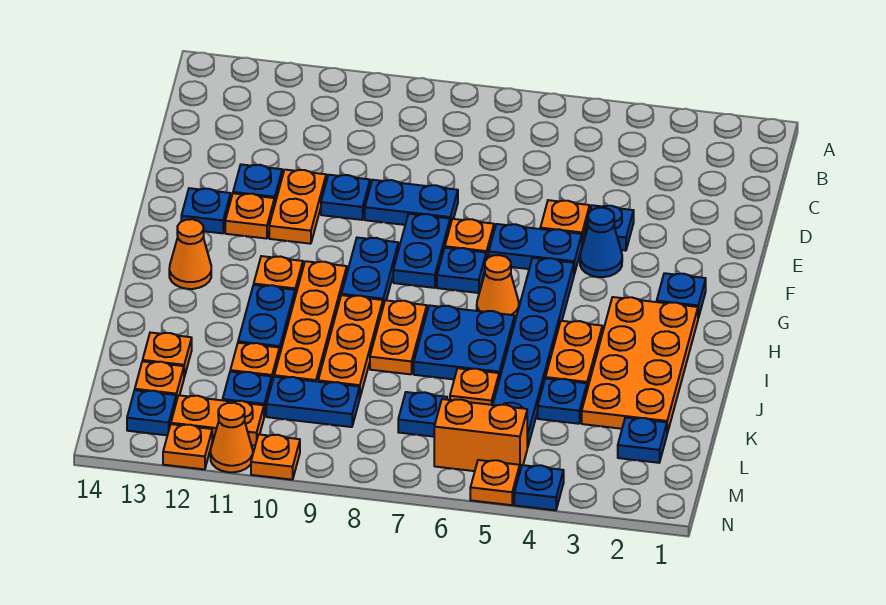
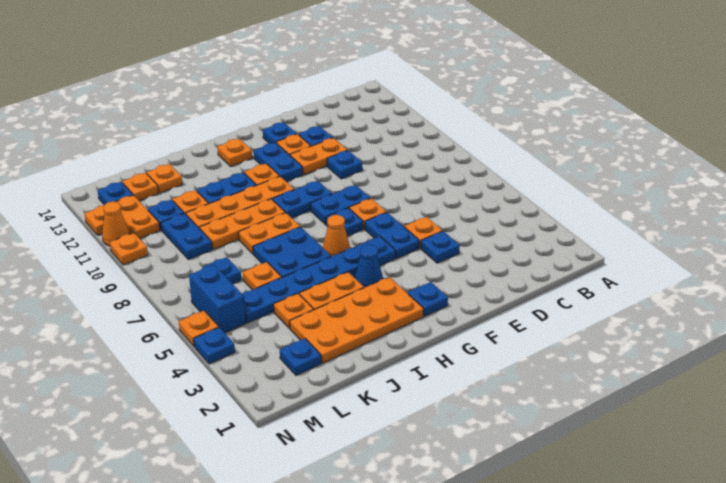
blue plate E8:E9 level 1 -> blue plate G11:G12 level 1
blue cone F4 level 1 -> blue cone H4 level 1
orange cone H13 level 1 -> orange plate H13 level 1
blue plate K4 level 1 -> orange plate K4 level 1
orange brick M5:M6 level 1 -> blue brick M5:M6 level 1

